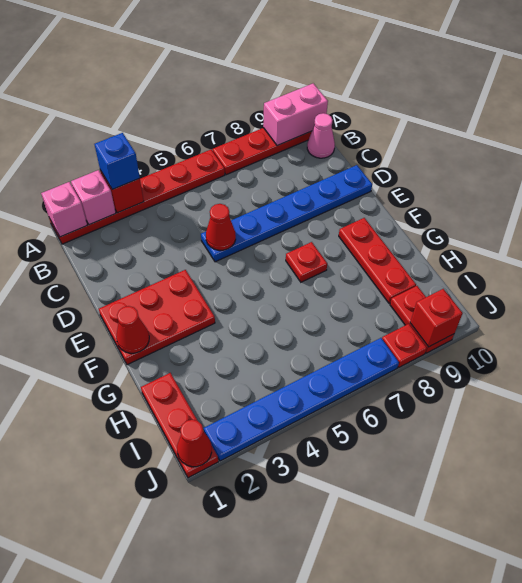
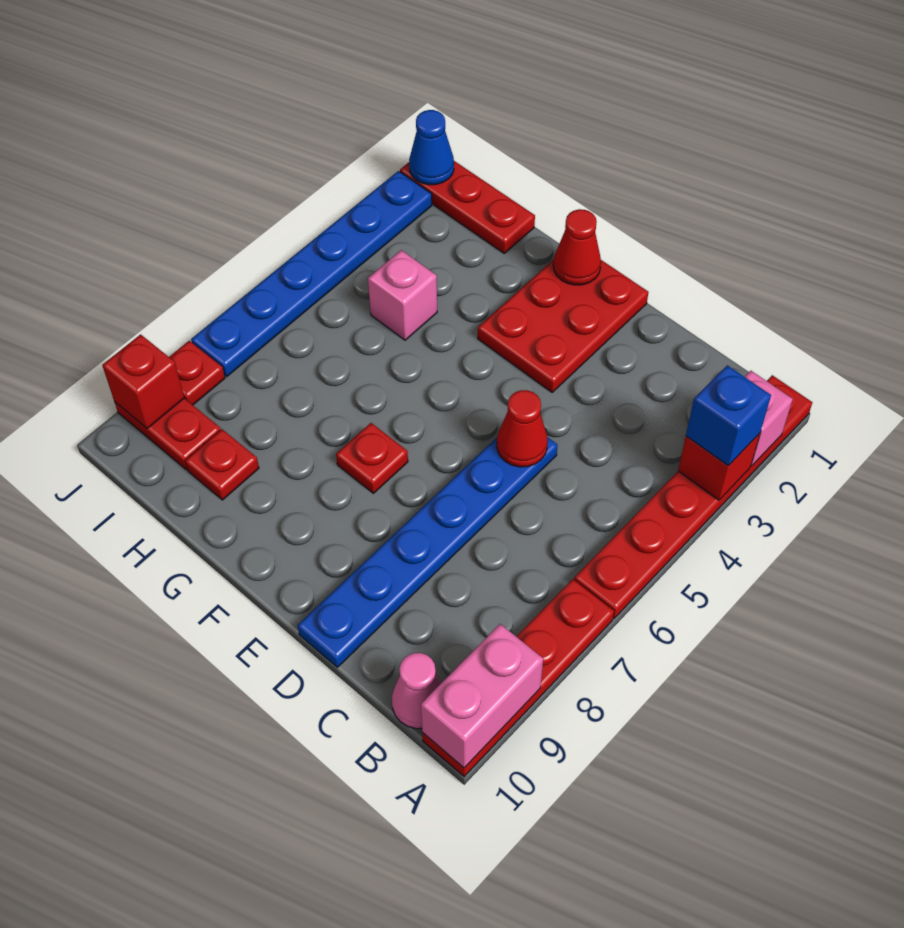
pink brick A1 level 2 -> pink brick H4 level 1
red plate F9:H9 level 1 -> red plate H9 level 1
red cone J1 level 2 -> blue cone J1 level 2

